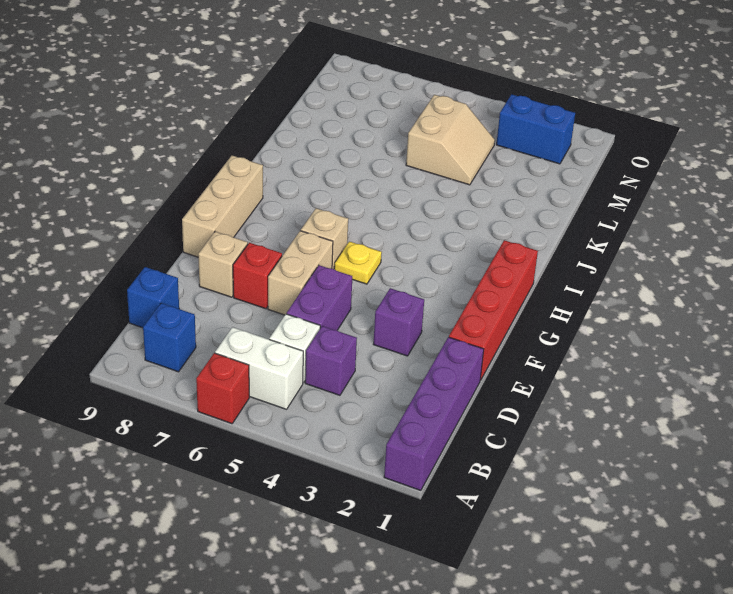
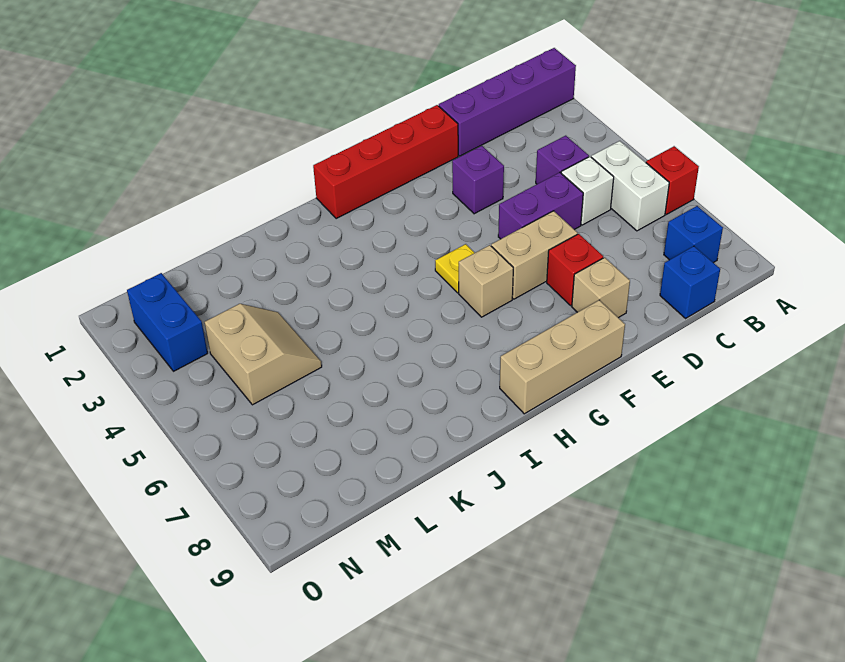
tan slope L4:M5 level 1 top 5 -> tan slope L4:M5 level 1 top M

